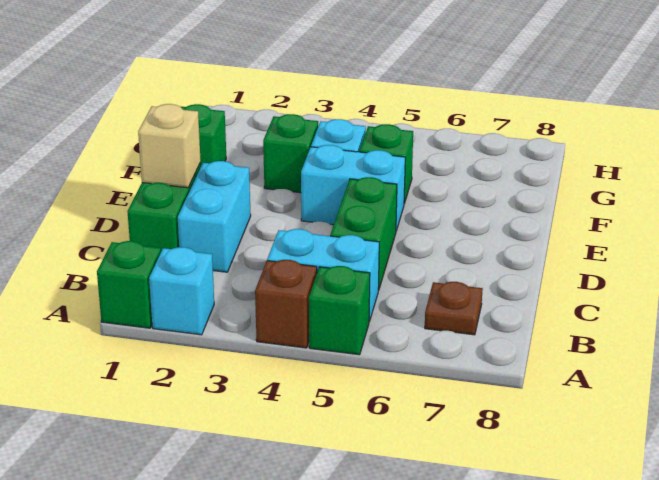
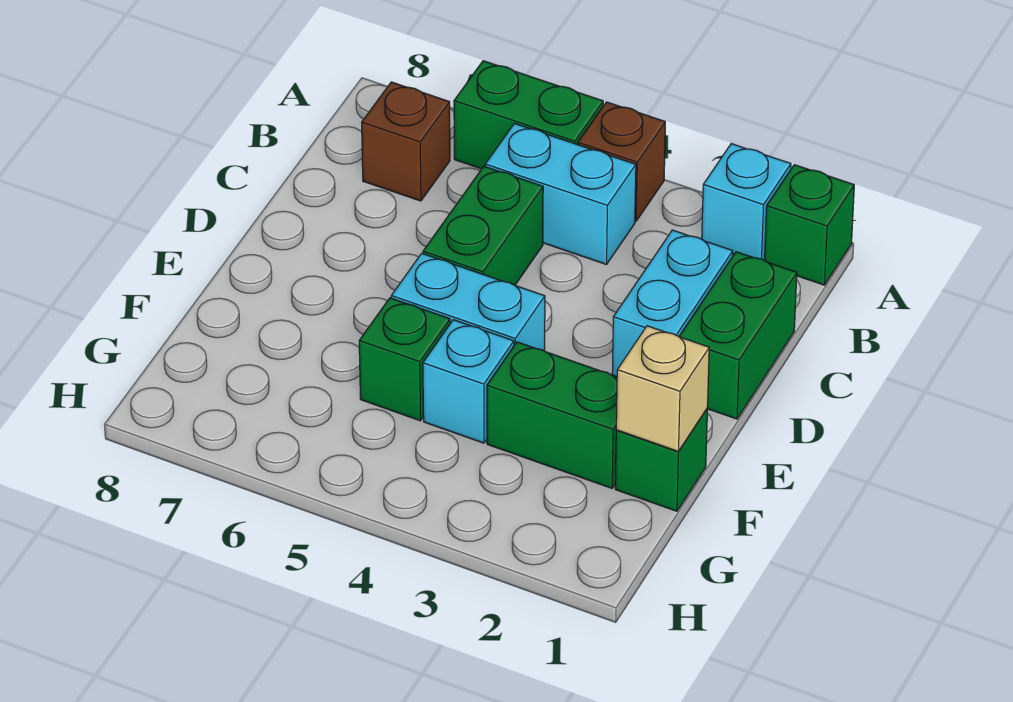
green brick A5 level 1 -> green brick A5:A6 level 1
brown plate B7 level 1 -> brown brick B7 level 1
tan brick D1 level 2 -> tan brick F1 level 2
green brick F3 level 1 -> green brick F2:F3 level 1

